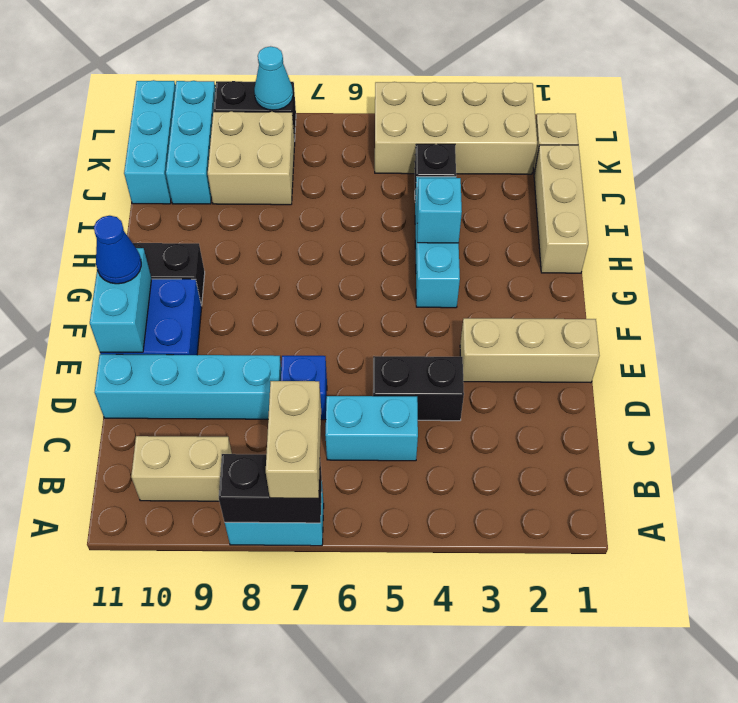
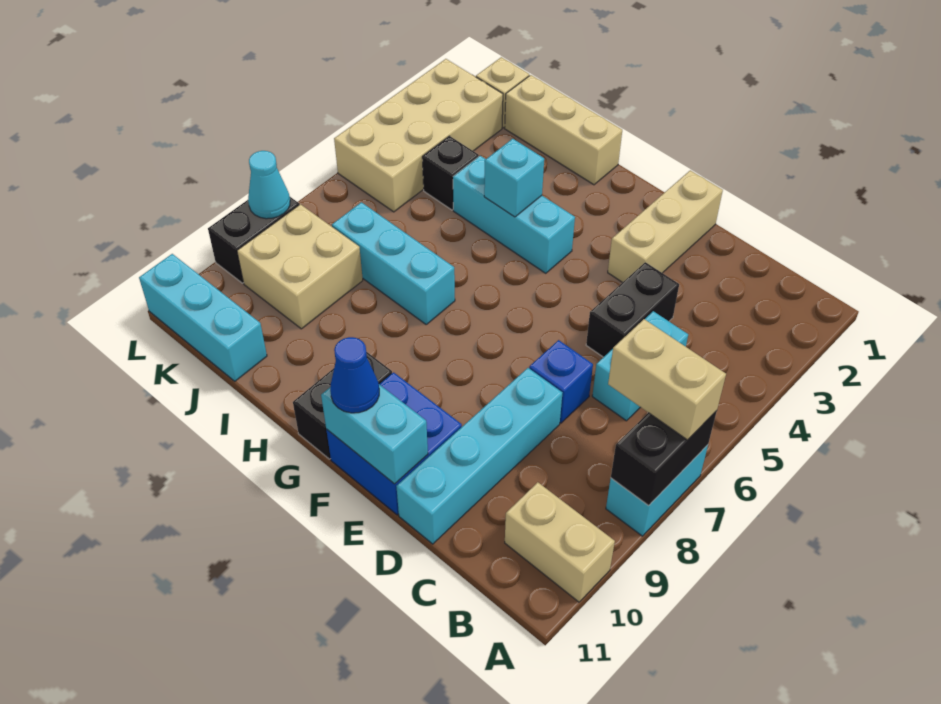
tan brick B9:B10 level 1 -> tan brick A10:B10 level 1
cyan brick J10:L10 level 1 -> cyan brick H7:J7 level 1

